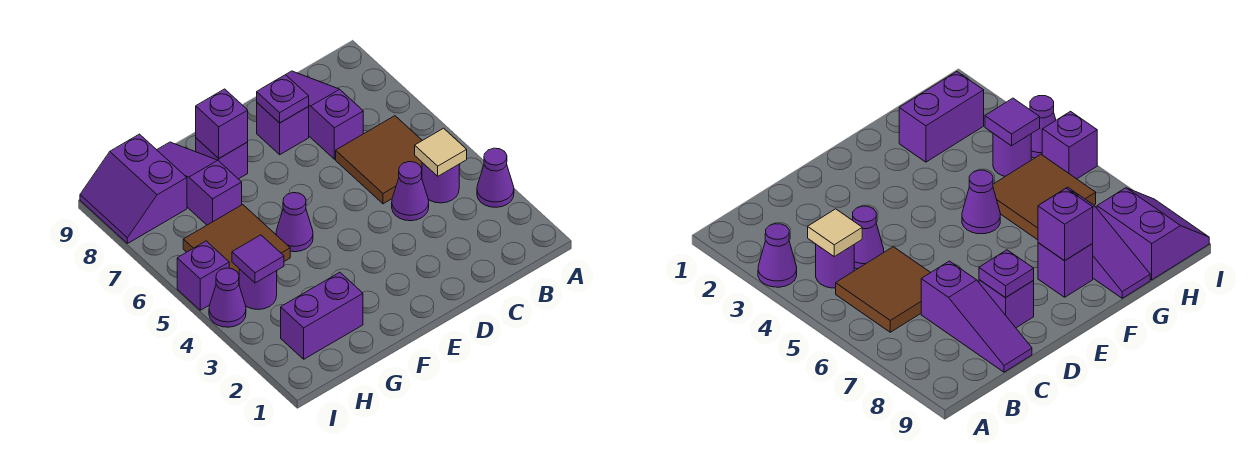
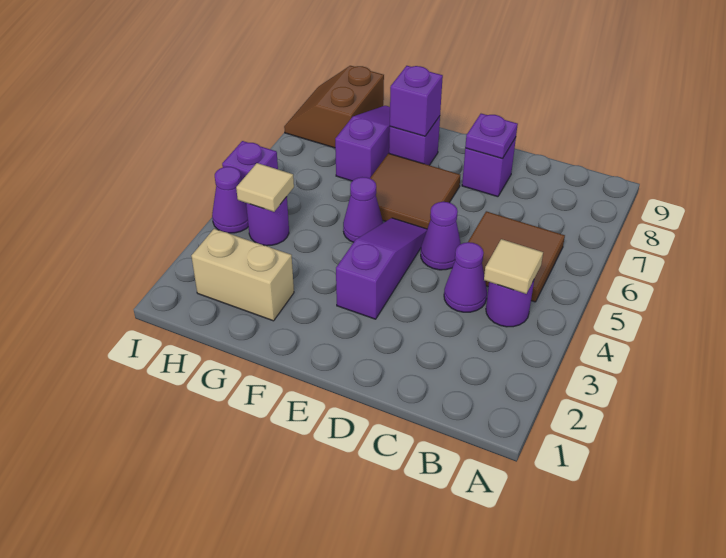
purple cone A3 level 1 -> purple cone D5 level 1
purple slope C7:C9 level 1 top 7 -> purple slope E3:E5 level 1 top 3
purple brick G2:H2 level 1 -> tan brick G2:H2 level 1
brown tile G5:H6 level 1 -> brown tile E6:F7 level 1
purple tile H4 level 2 -> tan tile H4 level 2
purple slope H8:I9 level 1 top H -> brown slope H8:I9 level 1 top H

